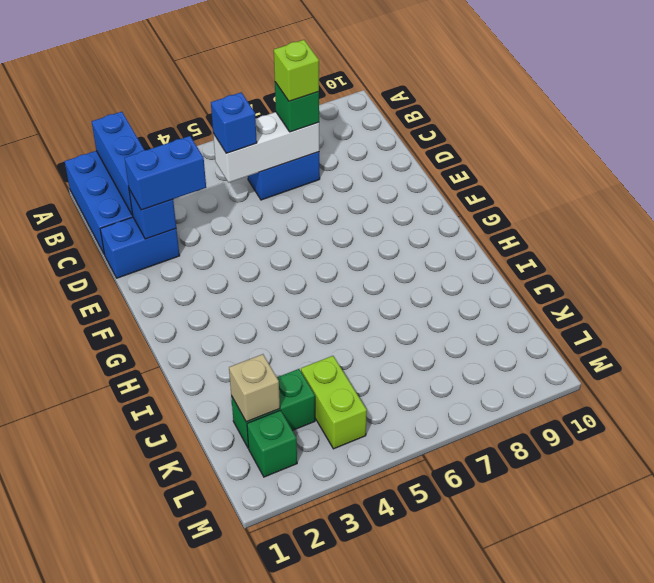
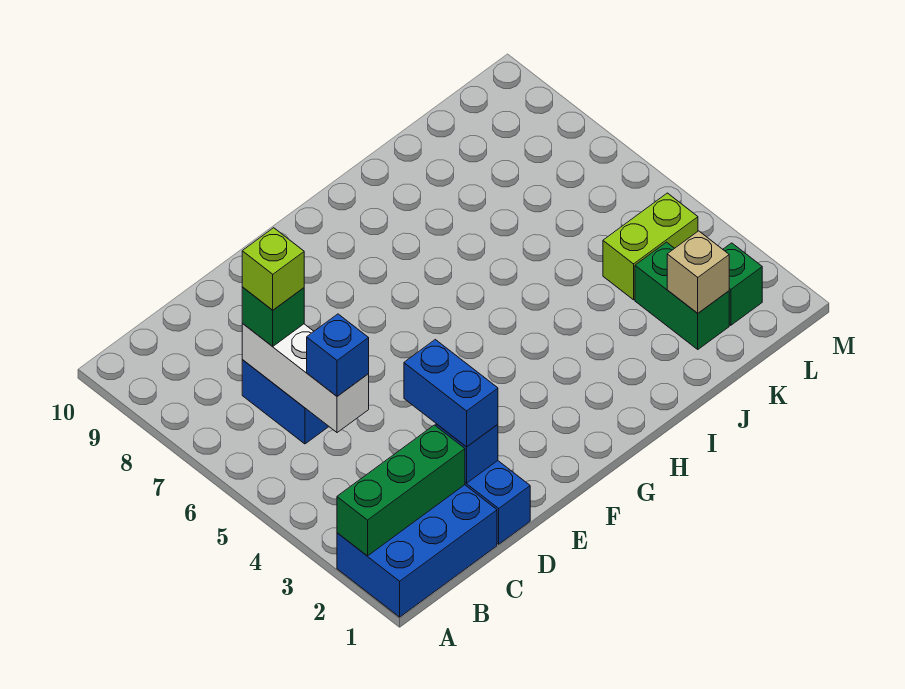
blue brick A2:C2 level 2 -> green brick A2:C2 level 2

